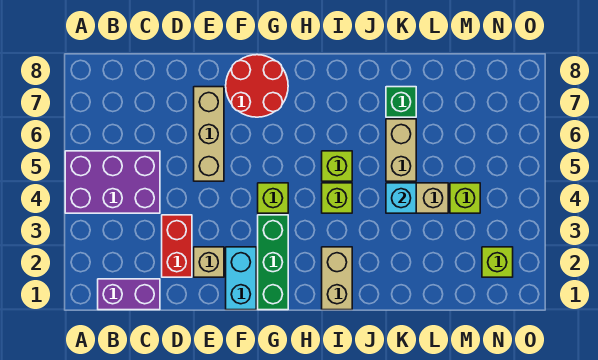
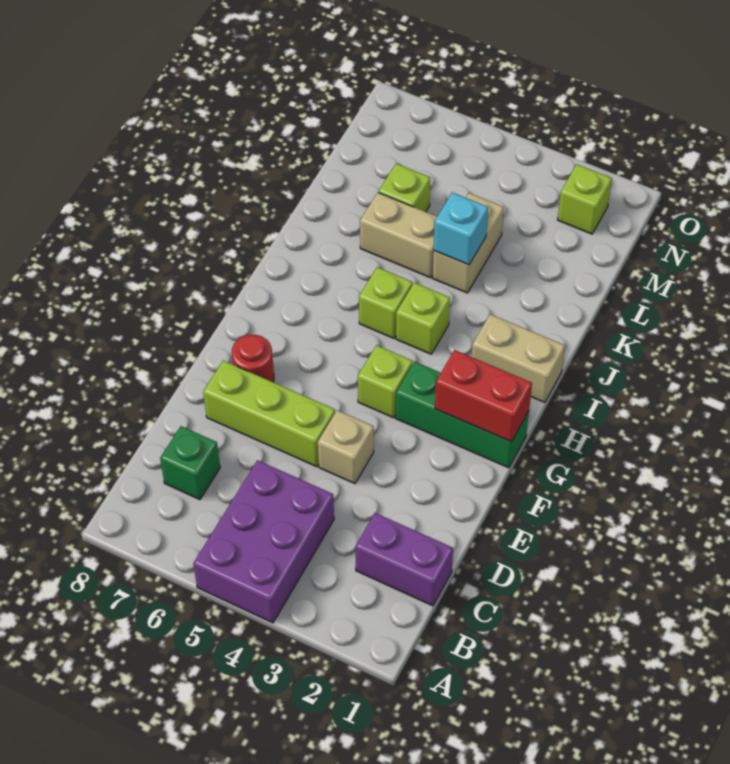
purple brick B1:C1 level 1 -> purple brick C1:C2 level 1
red brick D2:D3 level 1 -> red brick G1:G2 level 2
tan brick E2 level 1 -> tan brick E4 level 1
tan brick E5:E7 level 1 -> lime brick E5:E7 level 1
cyan brick F1:F2 level 1 -> none
red round brick F7:G8 level 1 -> red round brick F7 level 1
green brick K7 level 1 -> green brick C7 level 1
lime brick M4 level 1 -> lime brick L6 level 1

